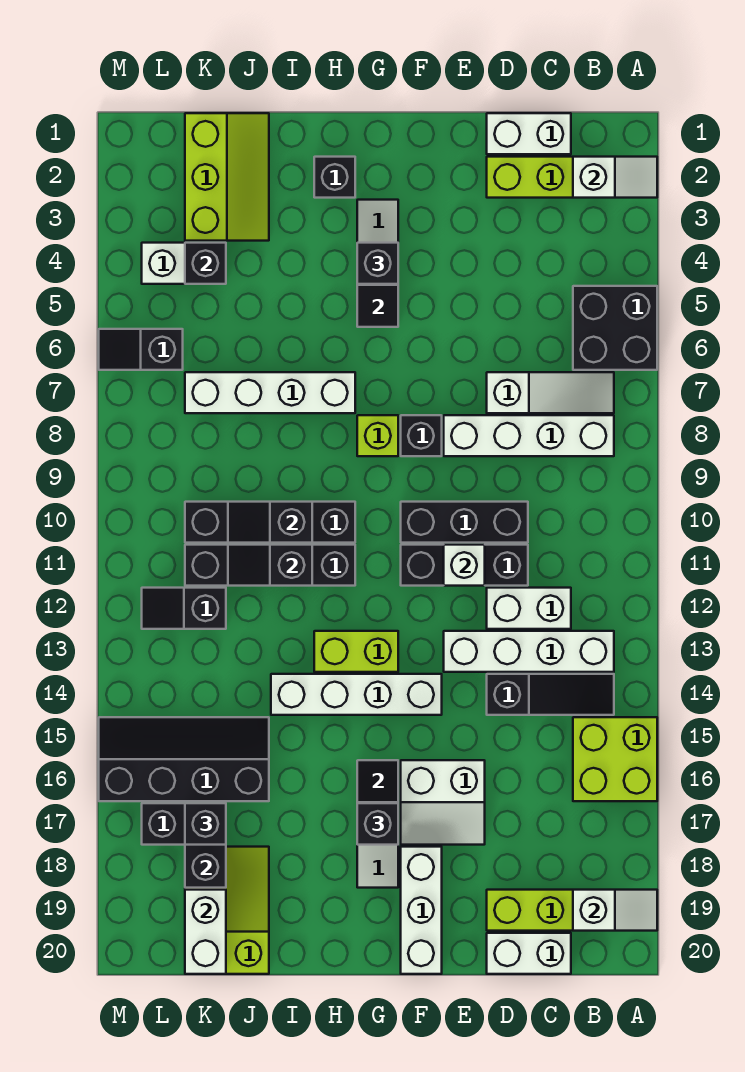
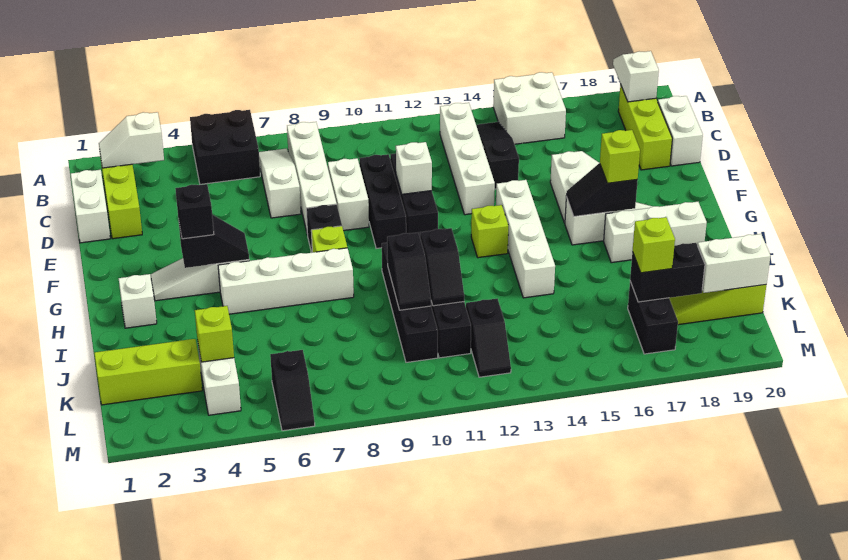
white slope A2:B2 level 2 top B -> white slope B2:B3 level 2 top 3
lime brick A15:B16 level 1 -> white brick A15:B16 level 1
white brick C12:D12 level 1 -> white brick D9:E9 level 1
white brick F18:F20 level 1 -> white brick H17:H19 level 1
lime brick G13:H13 level 1 -> lime brick G13 level 1
black brick G17 level 3 -> lime brick G17 level 3
black brick H2 level 1 -> white brick H2 level 1
white brick H7:K7 level 1 -> white brick H5:H8 level 1
black slope J15:M16 level 1 top 16 -> none
black brick K4 level 2 -> lime brick K4 level 2
black brick K17 level 3 -> lime brick K17 level 3

